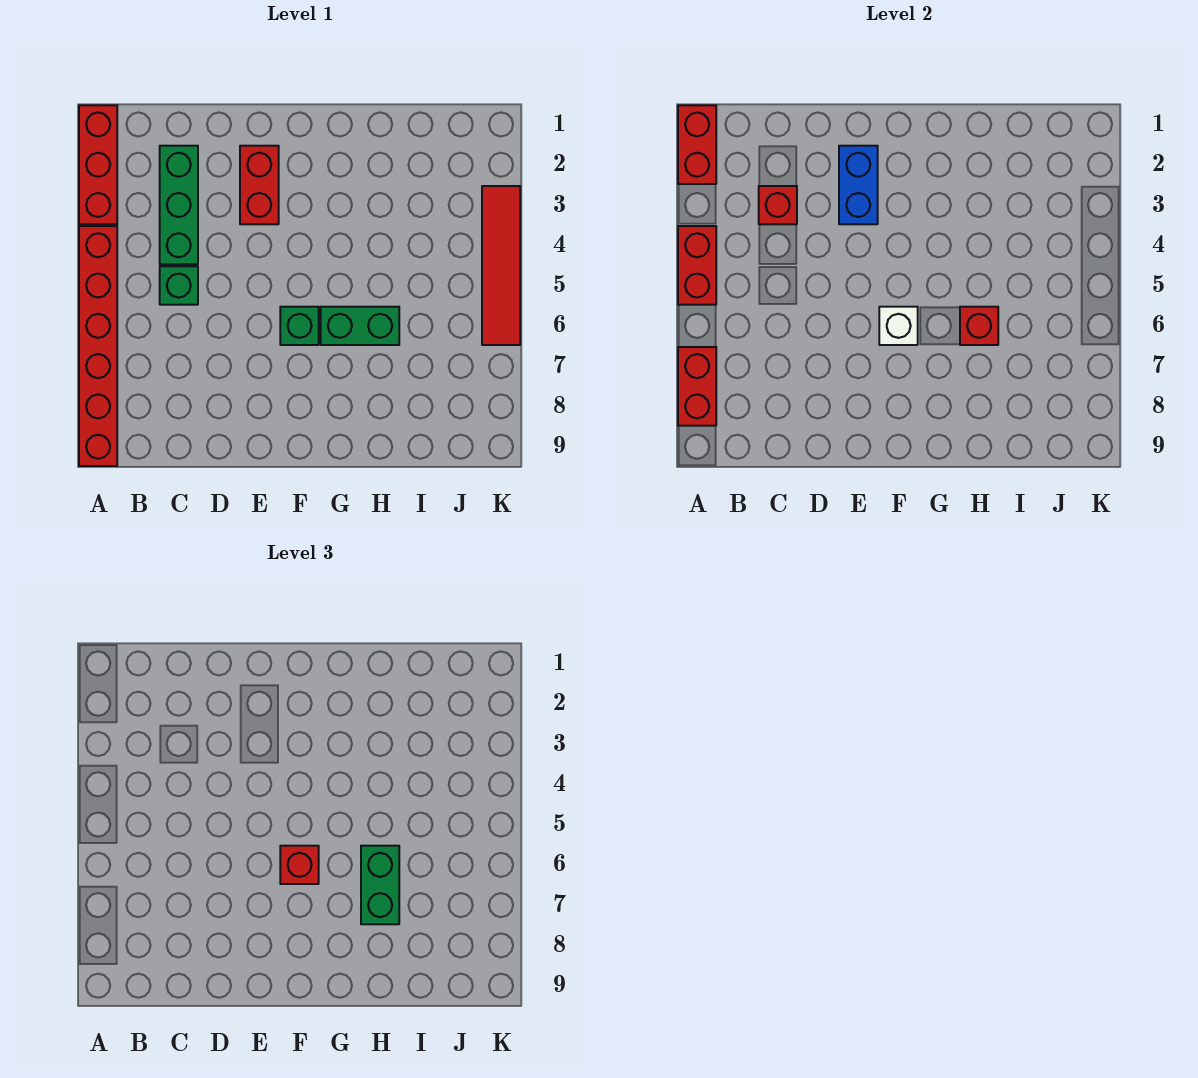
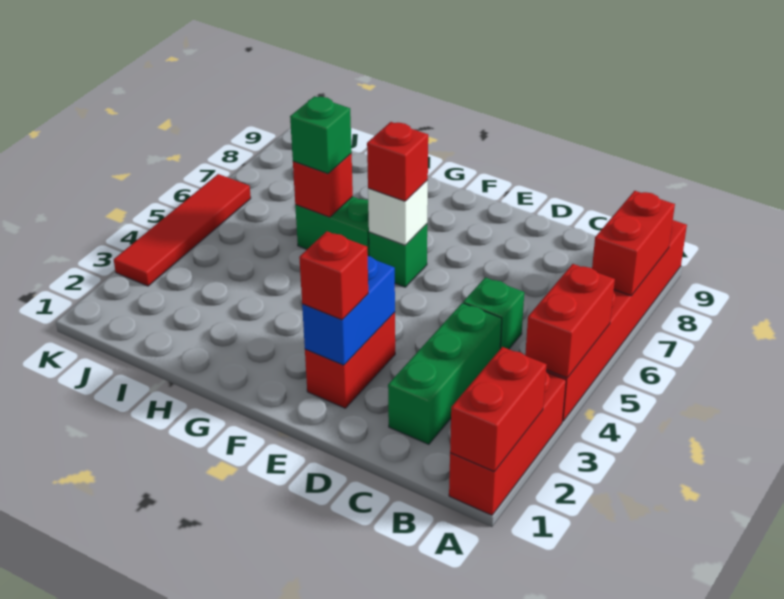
red brick C3 level 2 -> red brick E2 level 3
green brick H6:H7 level 3 -> green brick H6 level 3

